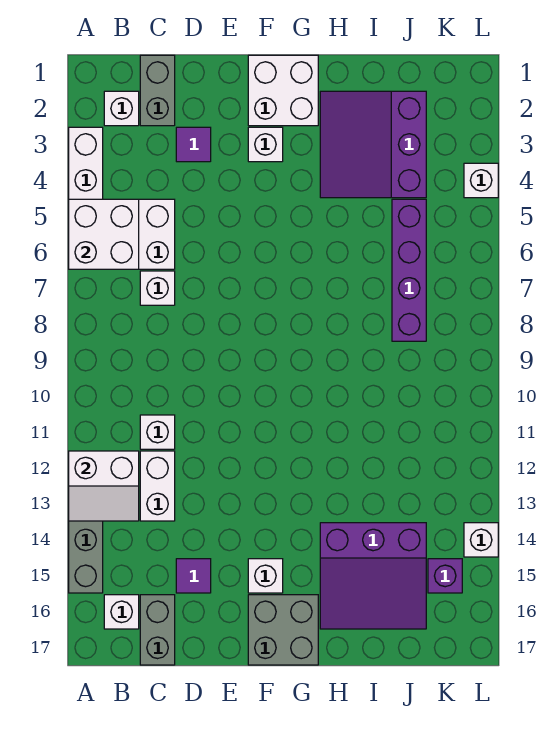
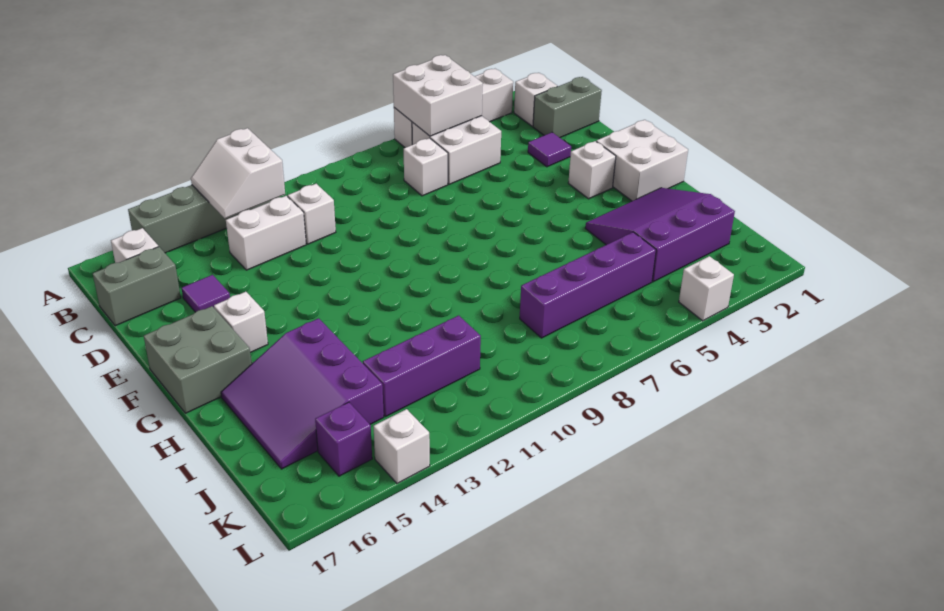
none -> purple brick J11:J13 level 1

